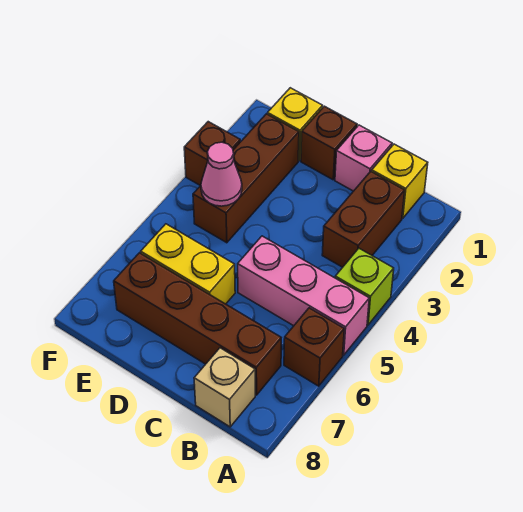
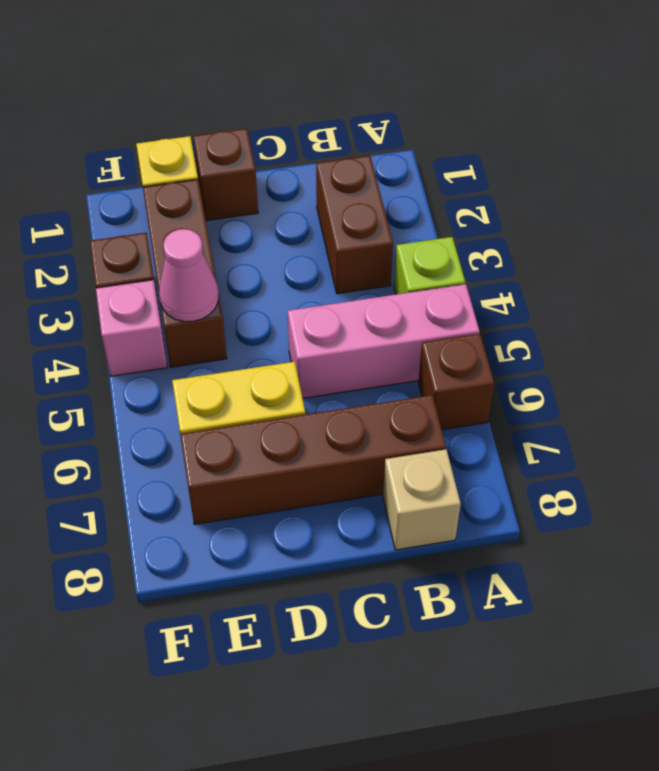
yellow brick B1 level 1 -> none
pink brick C1 level 1 -> pink brick F4 level 1

